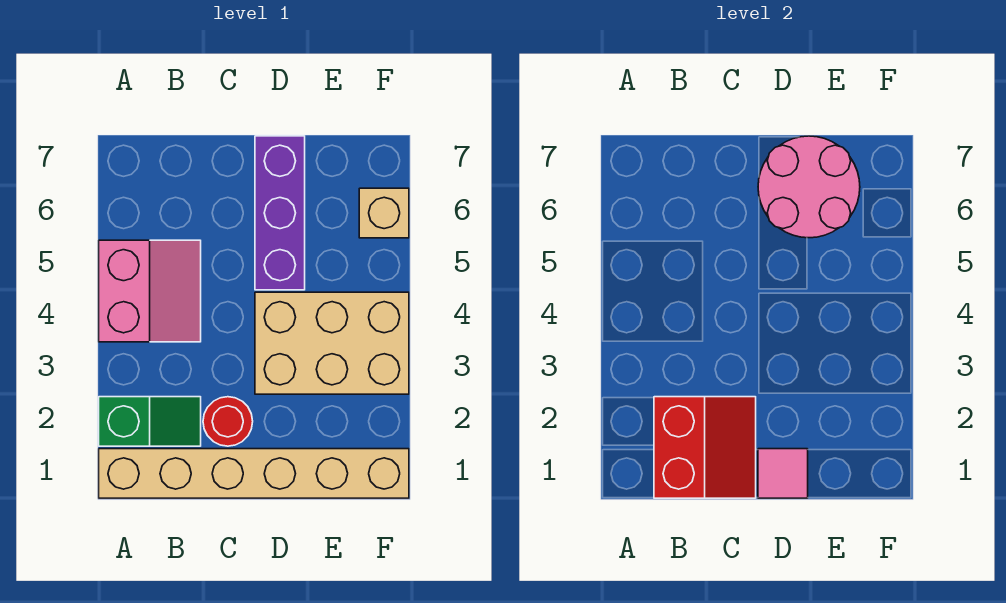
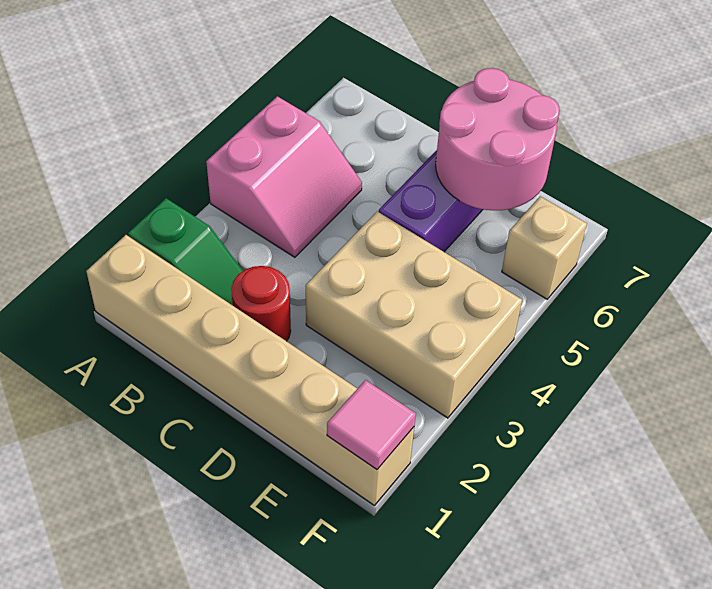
red slope B1:C2 level 2 top B -> none
pink tile D1 level 2 -> pink tile F1 level 2

